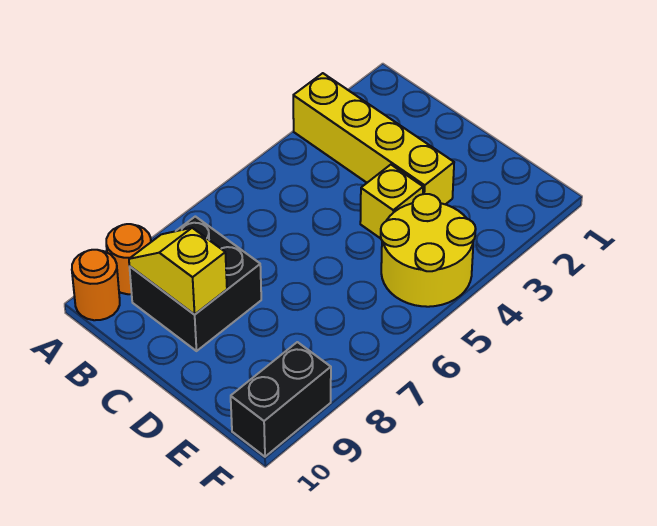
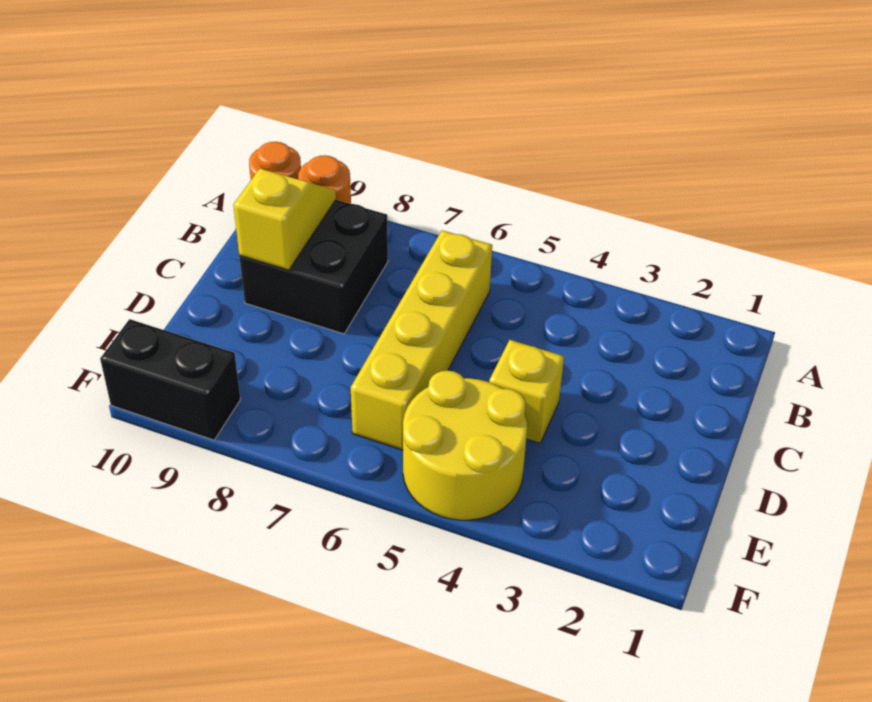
yellow brick A3:D3 level 1 -> yellow brick B6:E6 level 1

